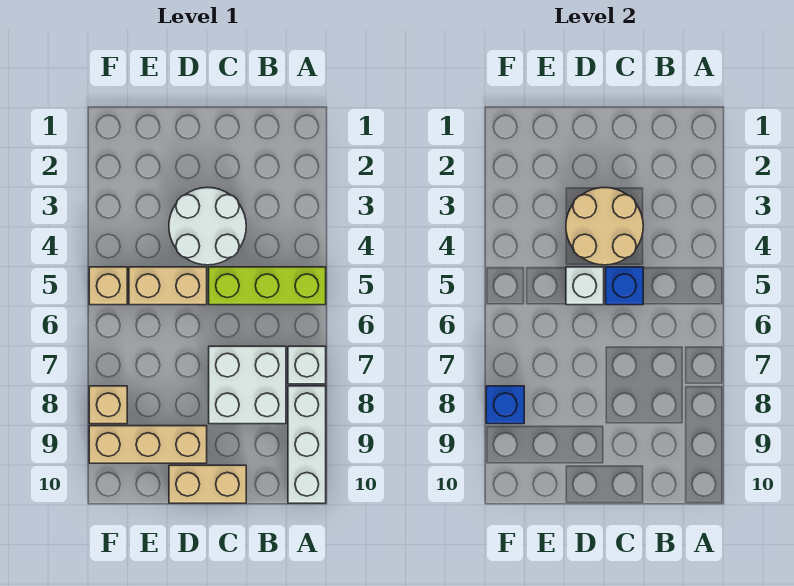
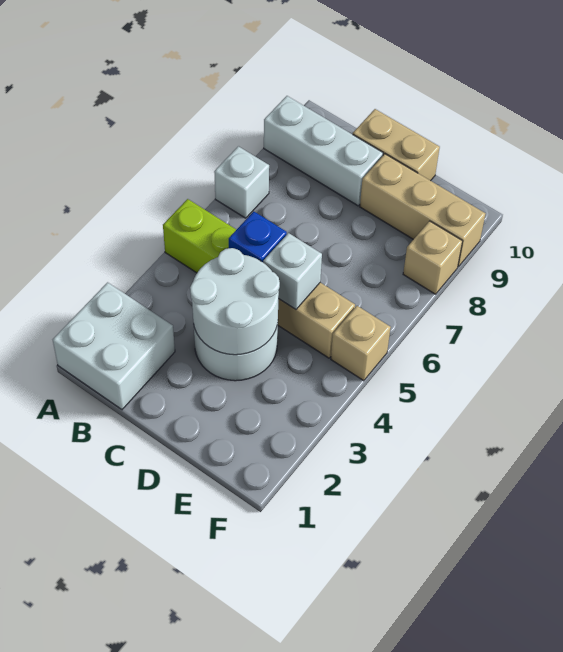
white brick A8:A10 level 1 -> white brick A9:C9 level 1
white brick B7:C8 level 1 -> white brick A1:B2 level 1
tan round brick C3:D4 level 2 -> white round brick C3:D4 level 2
blue brick F8 level 2 -> none

